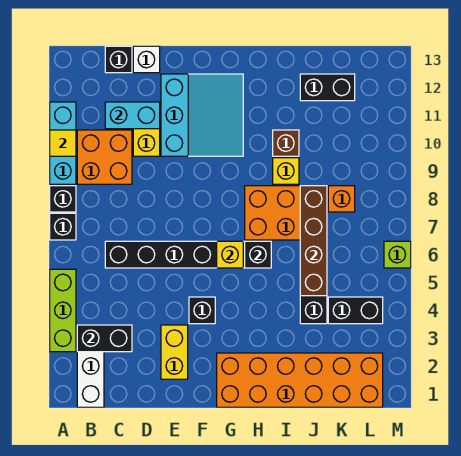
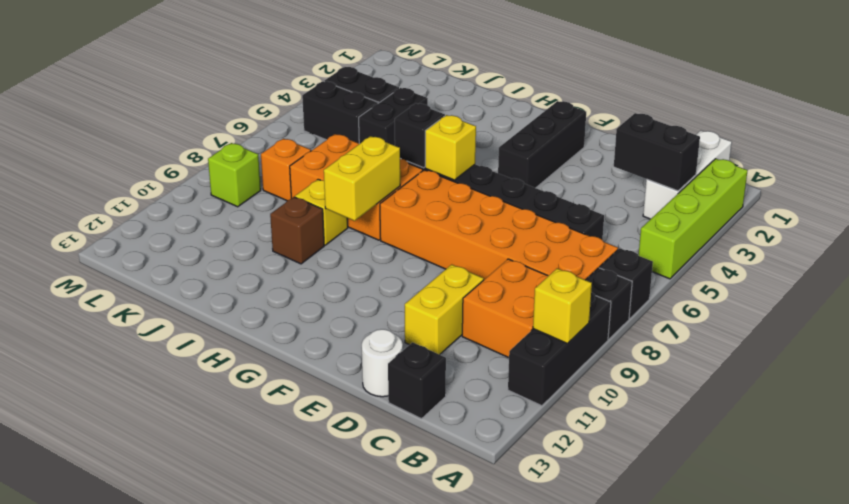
lime brick A3:A5 level 1 -> lime brick A2:A5 level 1
cyan brick A9:A11 level 1 -> black brick A9:A11 level 1
yellow tile A10 level 2 -> yellow brick A10 level 2
cyan brick C11:D11 level 2 -> none
white brick D13 level 1 -> white round brick D13 level 1
yellow brick E2:E3 level 1 -> yellow brick H8:H9 level 2
cyan slope E10:G12 level 1 top E -> none
black brick F4 level 1 -> black brick F2:F4 level 1
orange brick G1:L2 level 1 -> orange brick B7:G8 level 1
brown brick J5:J8 level 2 -> none
black brick J12:K12 level 1 -> black brick K5:L5 level 1
lime brick M6 level 1 -> lime brick L9 level 1

